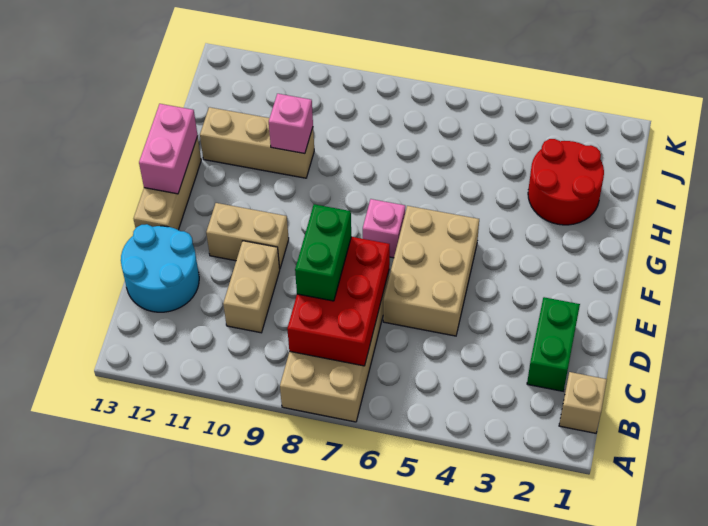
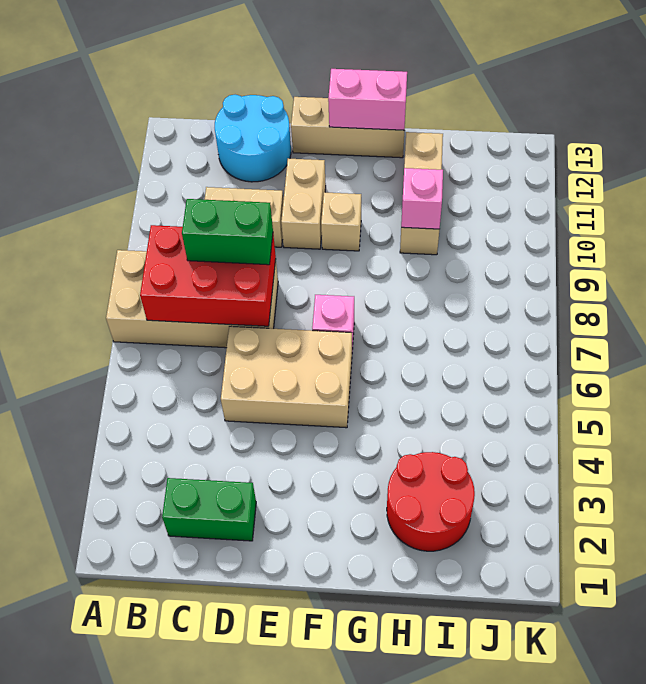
tan brick B1 level 1 -> tan brick F10 level 1

